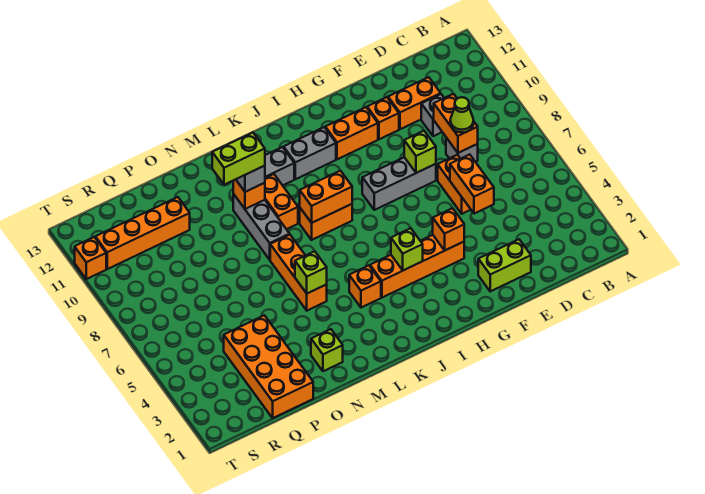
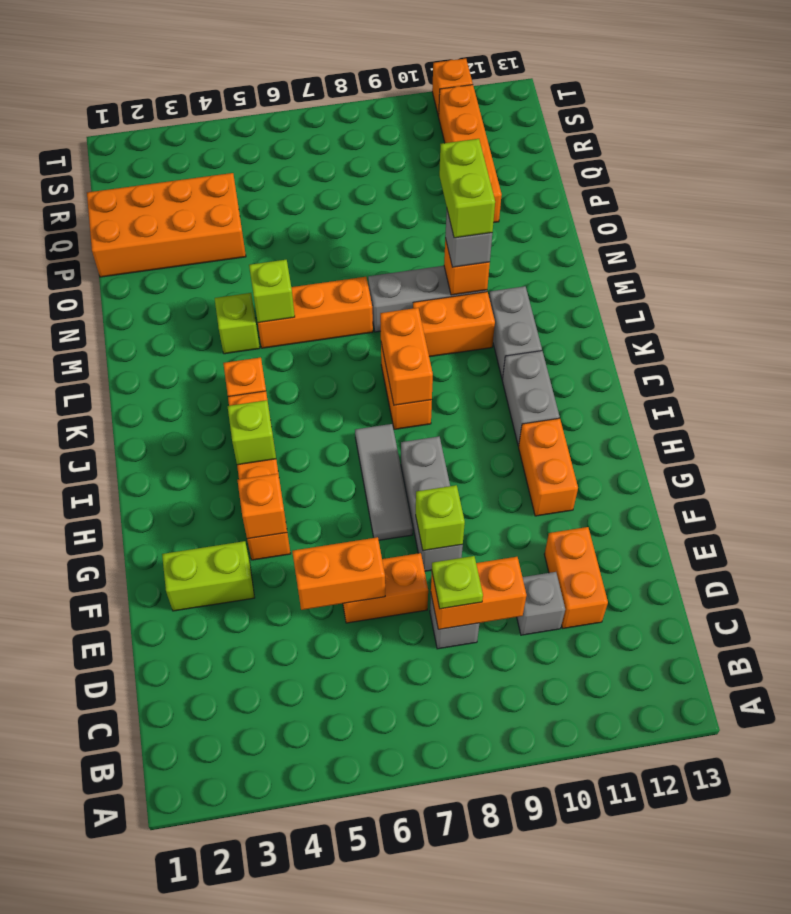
lime cone D8 level 3 -> lime plate D8 level 3
lime brick E2:F2 level 1 -> lime brick F2:F3 level 1
orange brick F11 level 1 -> none
none -> grey tile G7:I7 level 1
lime brick N2 level 1 -> lime brick M4 level 1

